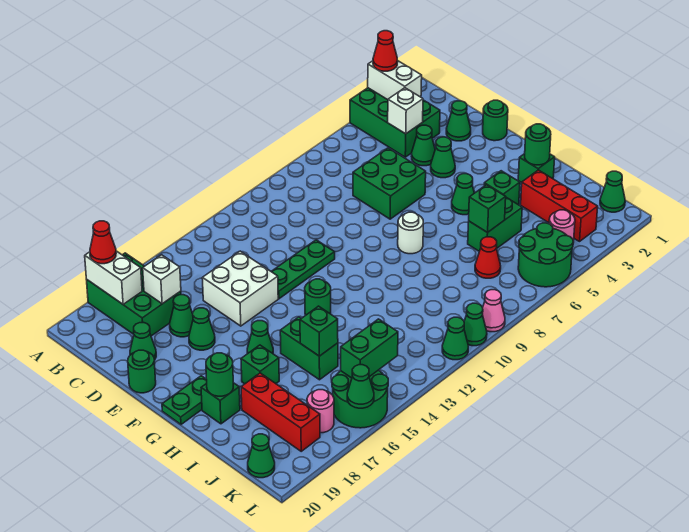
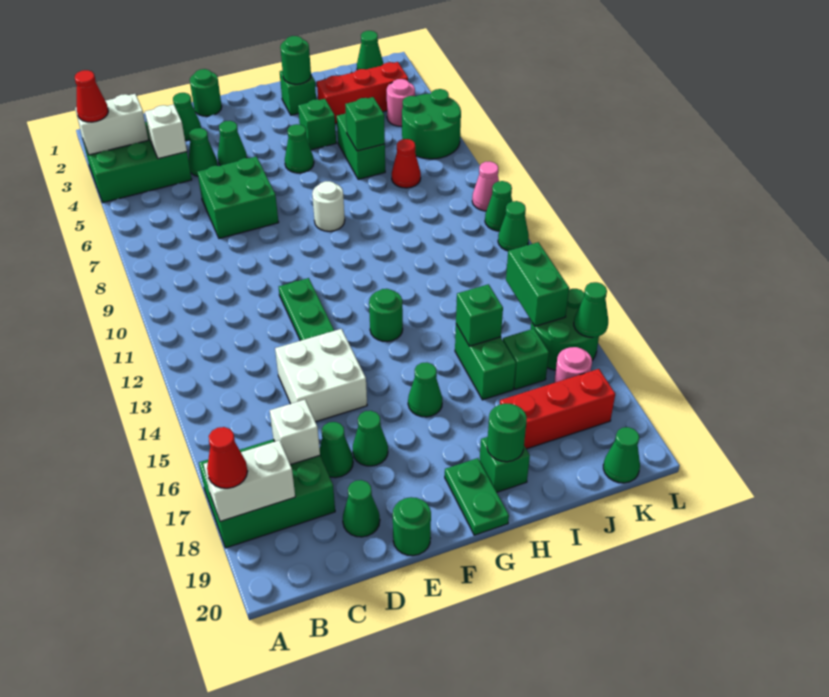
green brick H15:I15 level 1 -> green brick I15:I16 level 1
green brick H17 level 1 -> green brick J16 level 1

